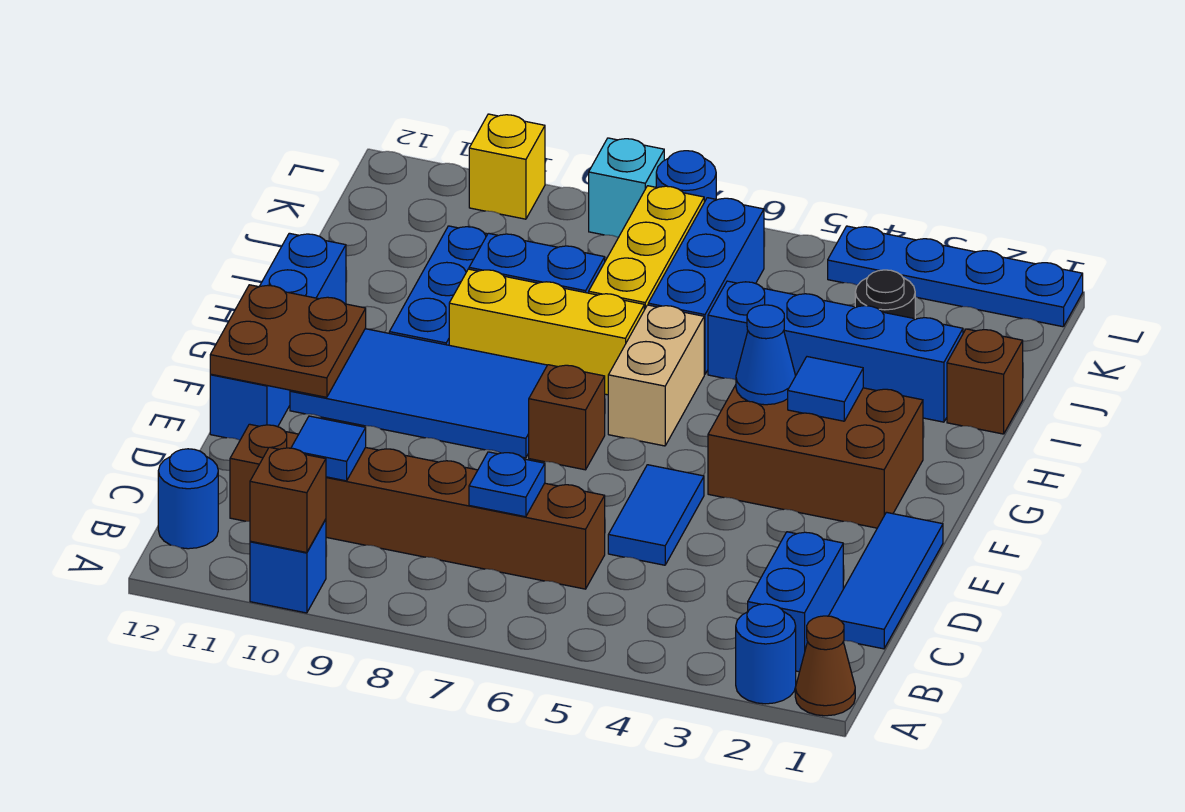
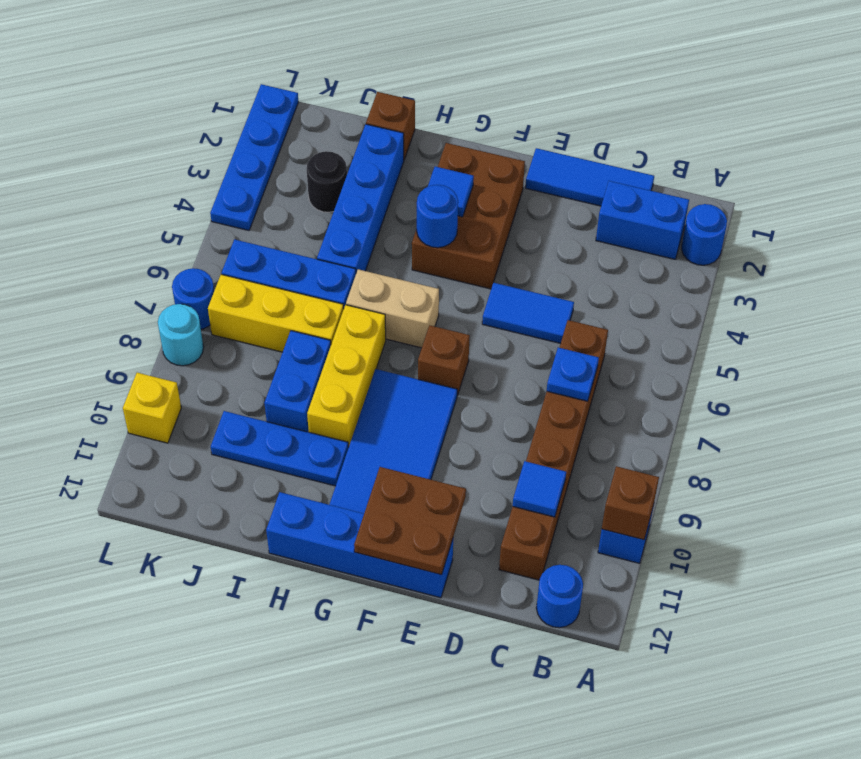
brown cone A1 level 1 -> none
blue cone G4 level 2 -> blue round brick G4 level 2
cyan brick L8 level 1 -> cyan round brick L8 level 1

